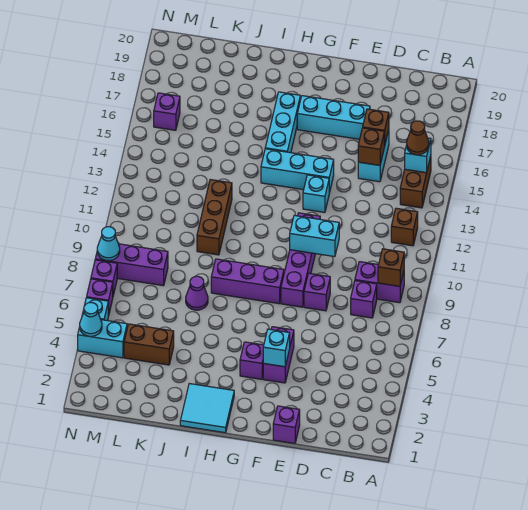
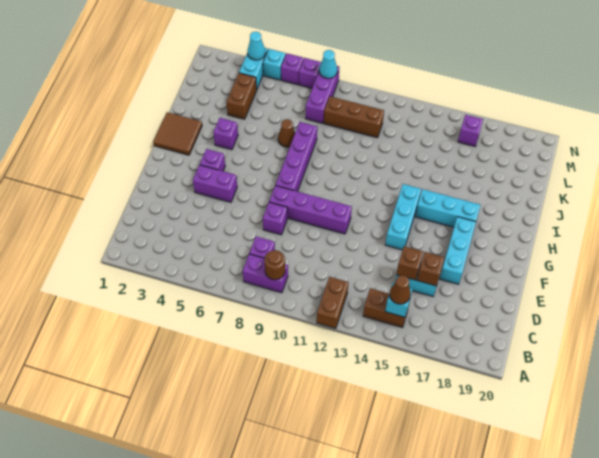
purple brick B9:C9 level 1 -> purple brick B8:B9 level 1
brown brick B9 level 2 -> brown round brick B9 level 2
brown brick B12 level 1 -> brown brick A12:B12 level 1
purple brick E1 level 1 -> purple brick I4 level 1
cyan brick E10:F10 level 2 -> none
cyan brick F4 level 2 -> none
cyan brick F13 level 1 -> none
purple brick G8:I8 level 1 -> purple brick G8:J8 level 1
cyan tile H1:I2 level 1 -> brown tile H1:I2 level 1
purple cone J7 level 1 -> brown cone J7 level 1
brown brick J10:J12 level 1 -> brown brick L9:L11 level 1

